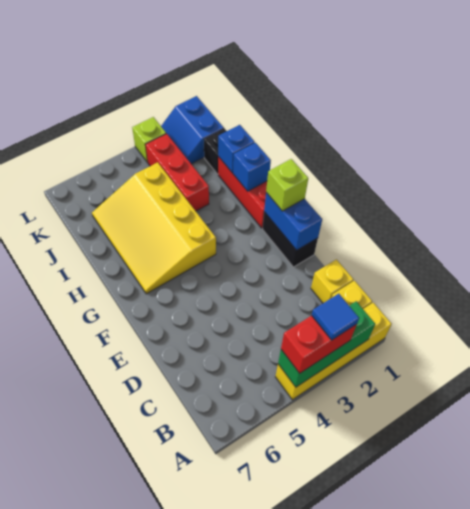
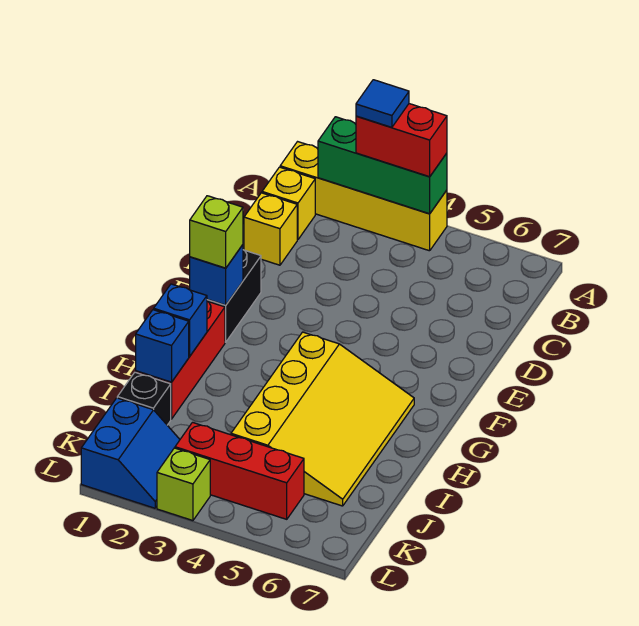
blue brick E1:F1 level 2 -> blue brick F1 level 2
red brick I3:K3 level 1 -> red brick K3:K5 level 1

